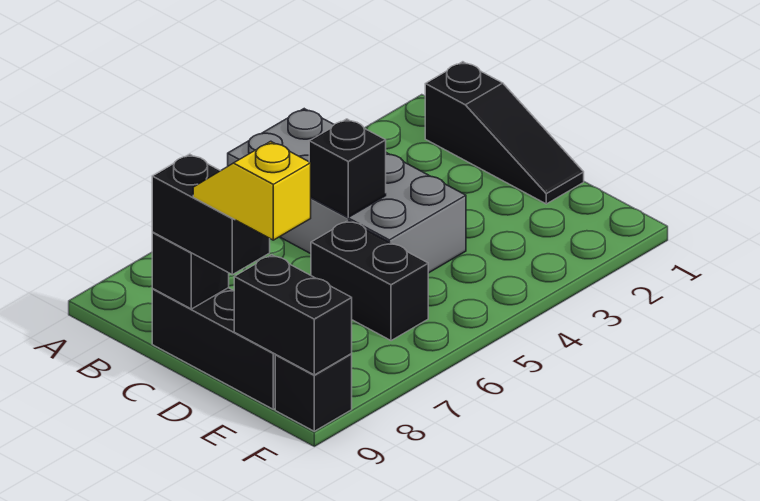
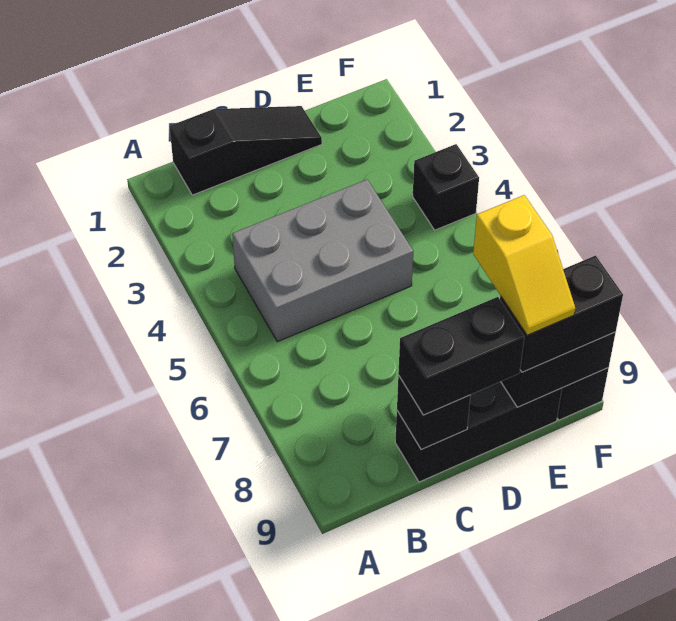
grey brick A4:D5 level 1 -> grey brick B4:D5 level 1
black brick C5 level 2 -> black brick F4 level 1
black brick D6:E6 level 1 -> black brick E9:F9 level 3
yellow slope D9:E9 level 4 top E -> yellow slope E8:E9 level 4 top 8

